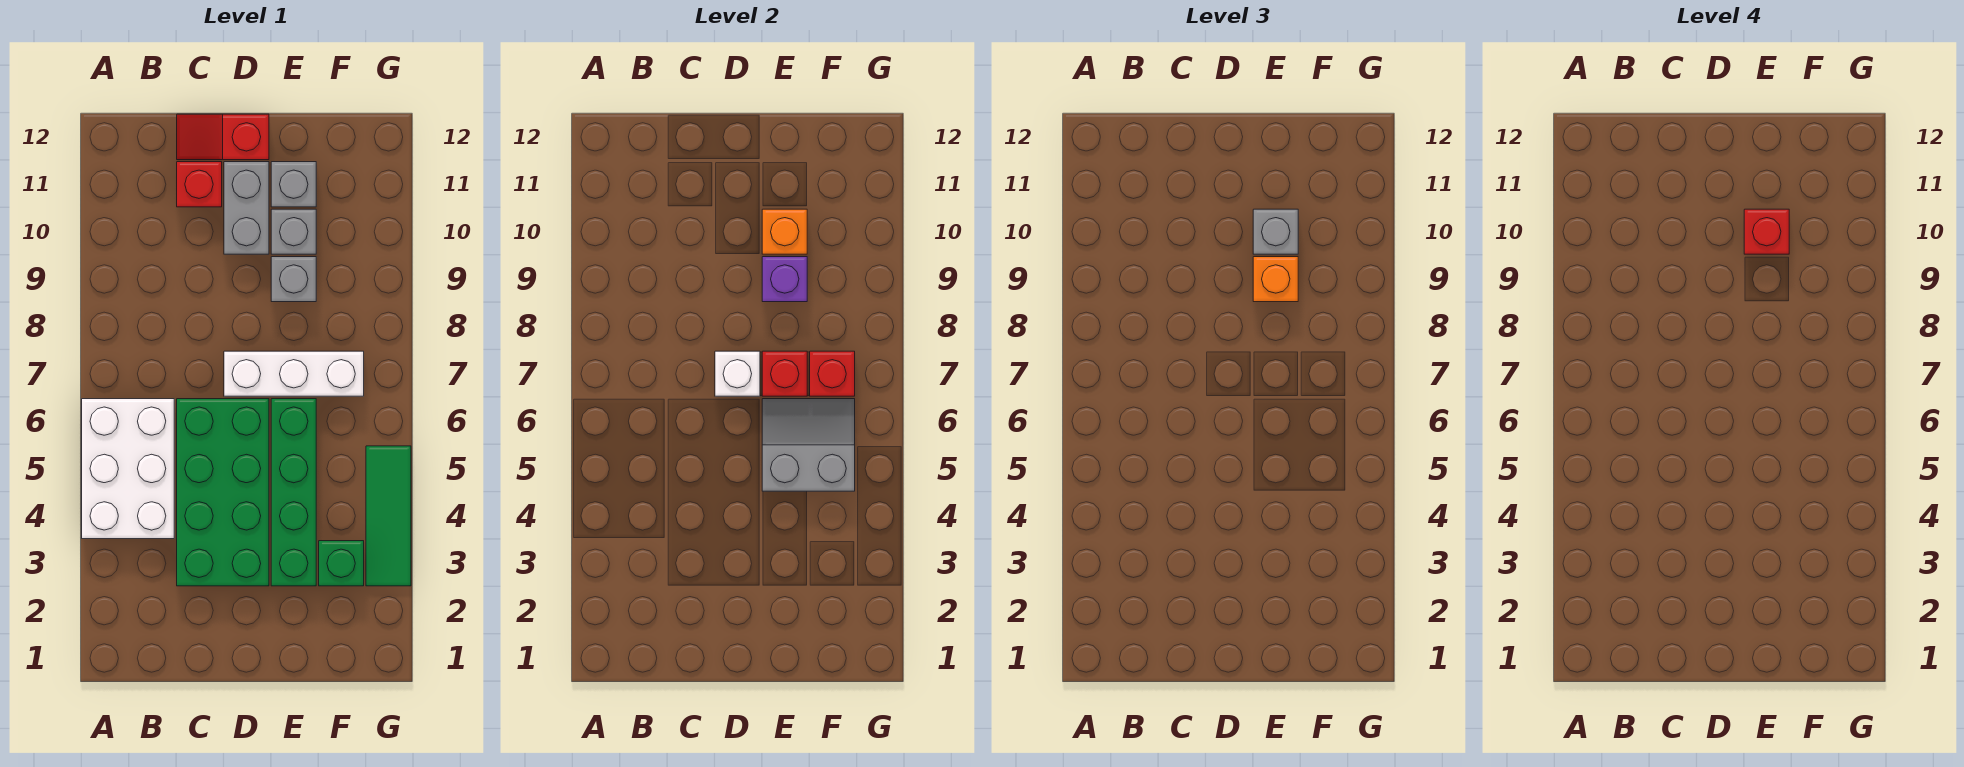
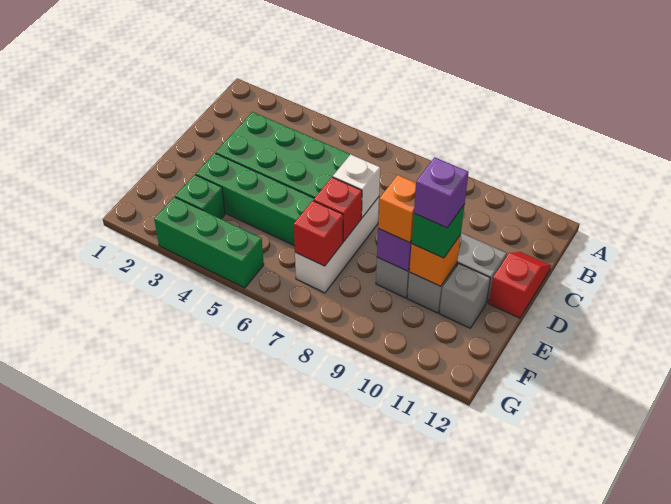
white brick A4:B6 level 1 -> none
red brick C11 level 1 -> none
grey slope E5:F6 level 2 top 5 -> none
grey brick E10 level 3 -> green brick E10 level 3
red brick E10 level 4 -> purple brick E10 level 4
green tile G3:G5 level 1 -> green brick G3:G5 level 1

